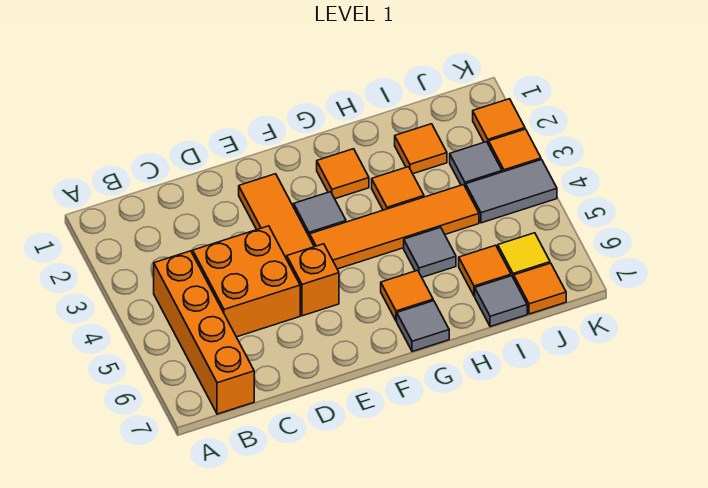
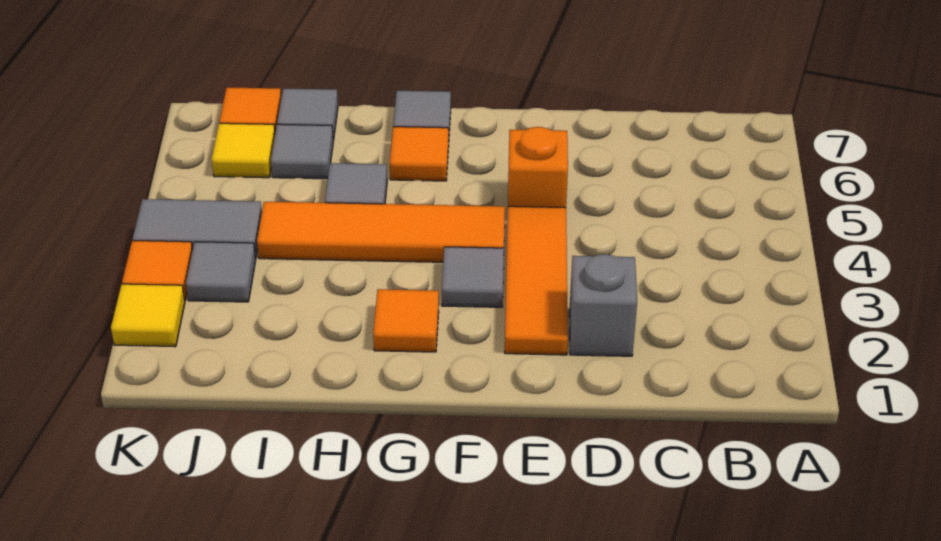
orange brick B4:B7 level 1 -> none
orange brick C4:D5 level 1 -> none
none -> grey brick D2 level 1
orange tile H3 level 1 -> none
orange tile I2 level 1 -> none
orange tile I6 level 1 -> grey tile I6 level 1
orange tile K2 level 1 -> yellow tile K2 level 1

